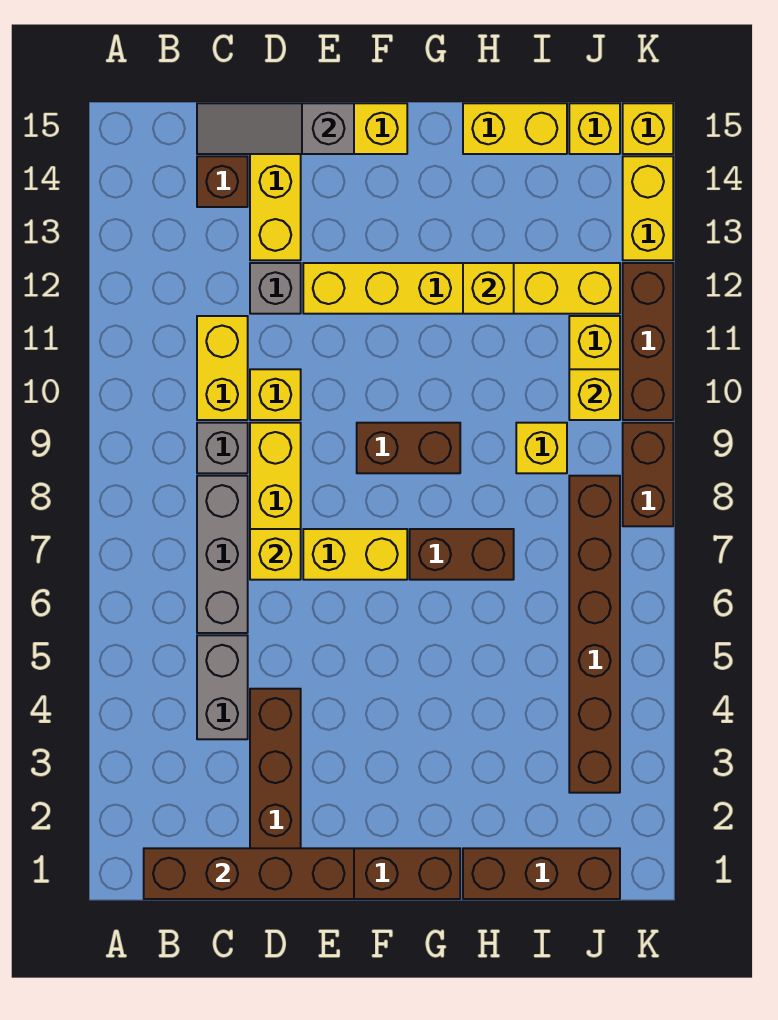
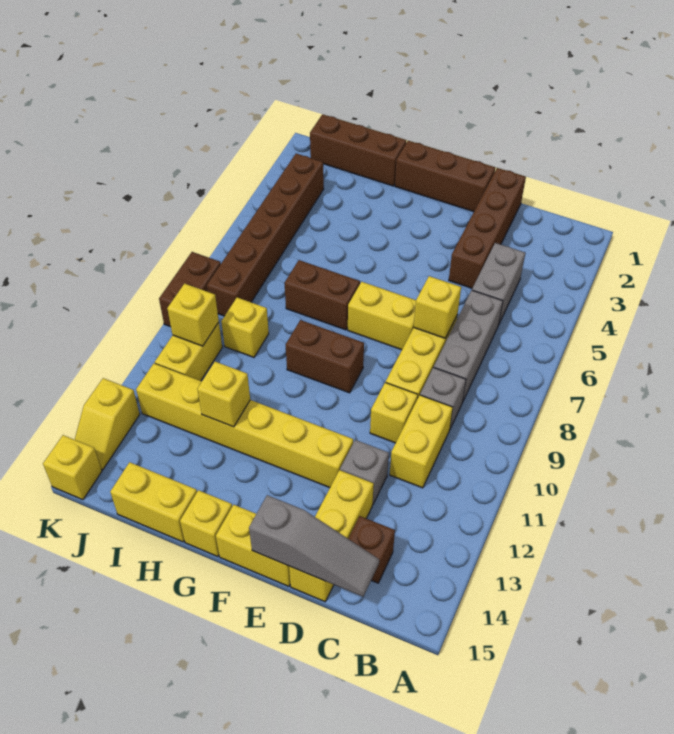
brown brick B1:E1 level 2 -> none
yellow brick J15 level 1 -> yellow brick G15 level 1
brown brick K10:K12 level 1 -> none
yellow brick K13:K14 level 1 -> yellow slope K13:K14 level 1 top 13

